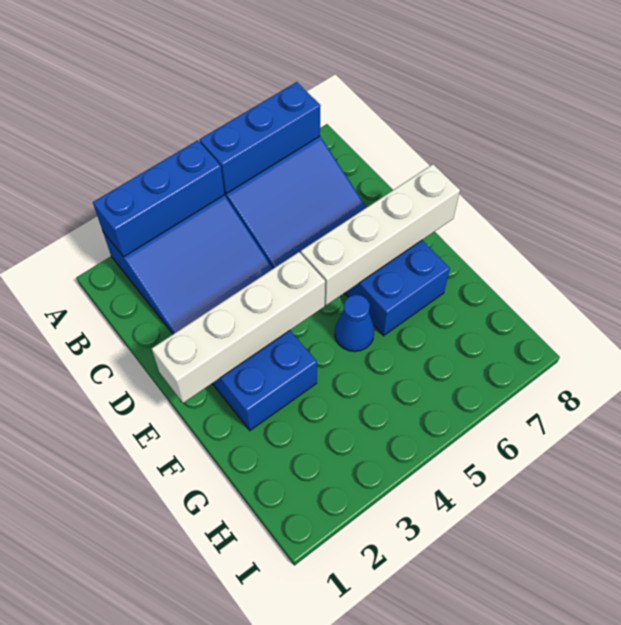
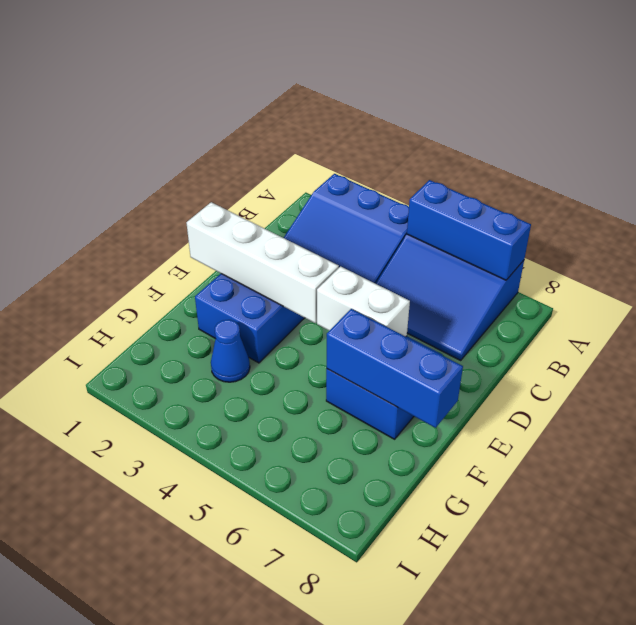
blue brick A2:A4 level 2 -> blue brick F6:F8 level 2
white brick E5:E8 level 2 -> white brick E5:E6 level 2
blue cone F5 level 1 -> blue cone G3 level 1

